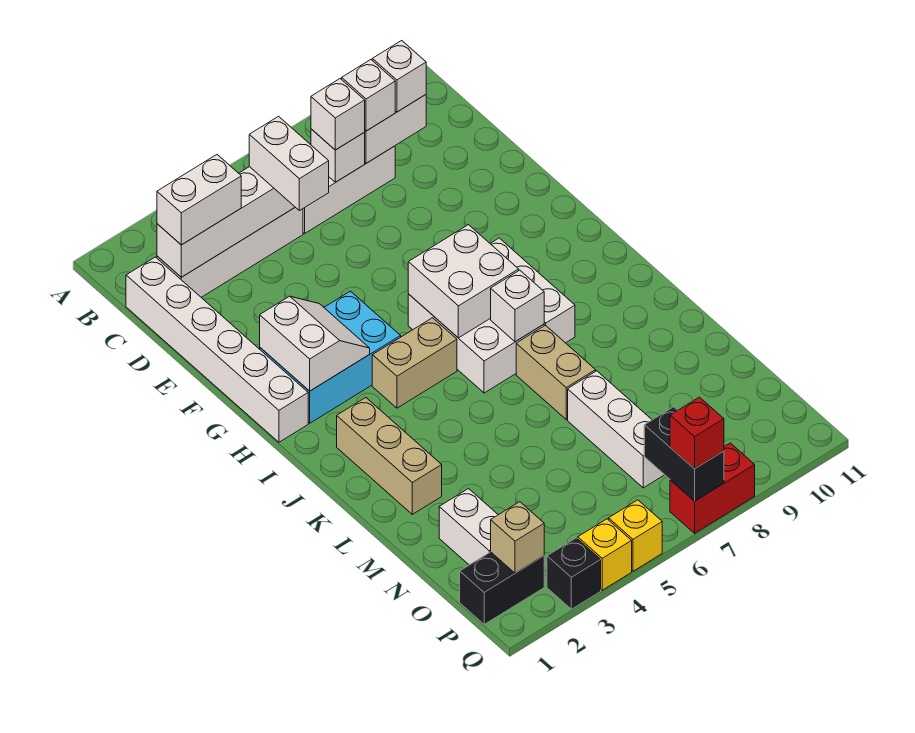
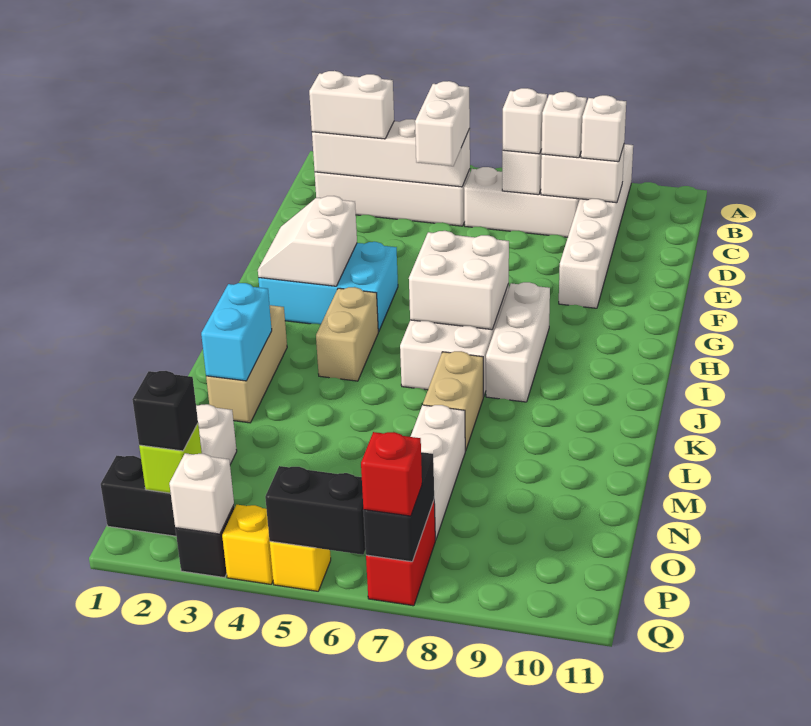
white brick C1:H1 level 1 -> white brick A9:F9 level 1
white slope G2:H3 level 2 top 2 -> white slope G2:H3 level 2 top 3
tan brick I4:I5 level 1 -> tan brick I4:J4 level 1
white brick J7 level 2 -> white brick Q3 level 2
none -> cyan brick K2:L2 level 2
tan brick P2 level 2 -> lime brick P2 level 2
none -> black brick P2 level 3
none -> black brick Q5:Q6 level 2
red brick Q7:Q8 level 1 -> red brick P7:Q7 level 1

